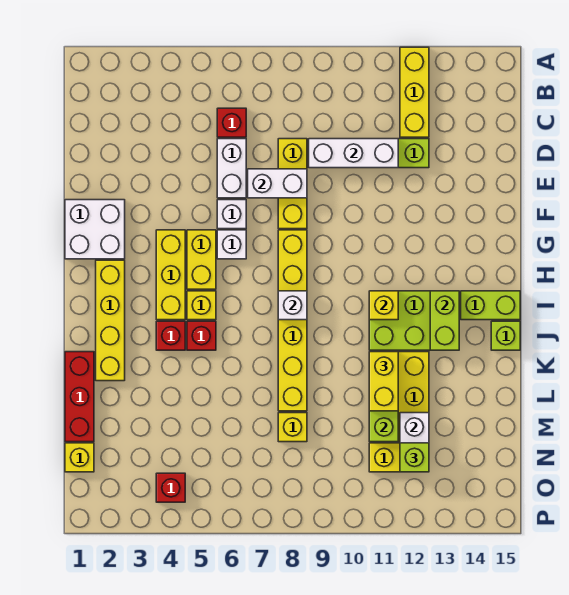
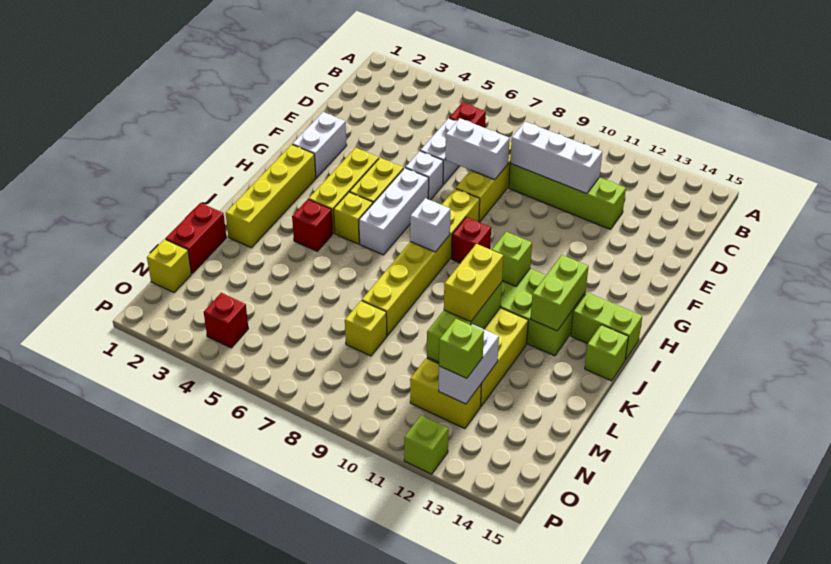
yellow brick A12:C12 level 1 -> none
white brick F1:G2 level 1 -> white brick F2:G2 level 1
white brick G6 level 1 -> white brick G6:I6 level 1
yellow brick I11 level 2 -> lime brick I11 level 2
red brick J5 level 1 -> red brick H9 level 1
red brick K1:M1 level 1 -> red brick L1:M1 level 1
none -> lime brick P12 level 1

